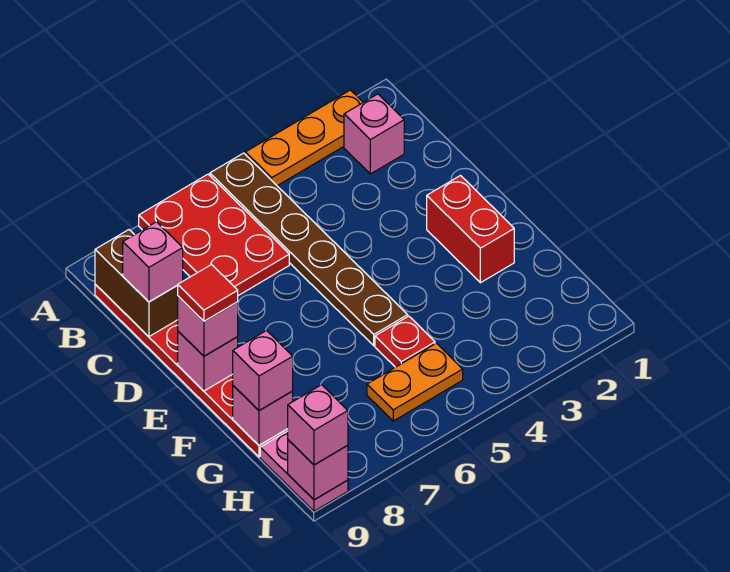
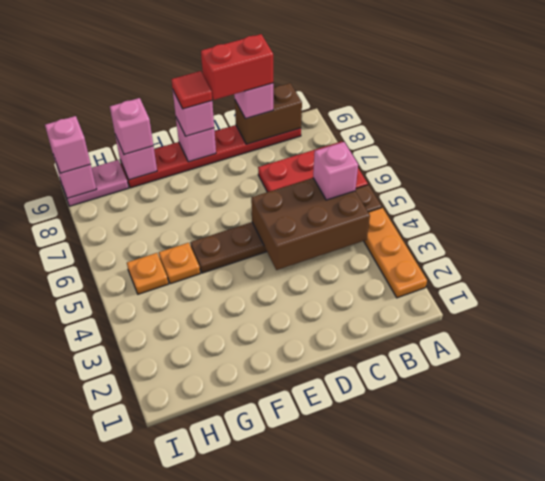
pink brick B2 level 1 -> pink brick B5 level 3
none -> brown brick B4:D5 level 2
red brick E2:F2 level 1 -> red brick C9:D9 level 4
red plate G5 level 1 -> orange plate G5 level 1
orange plate H5:H6 level 1 -> orange plate H5 level 1

